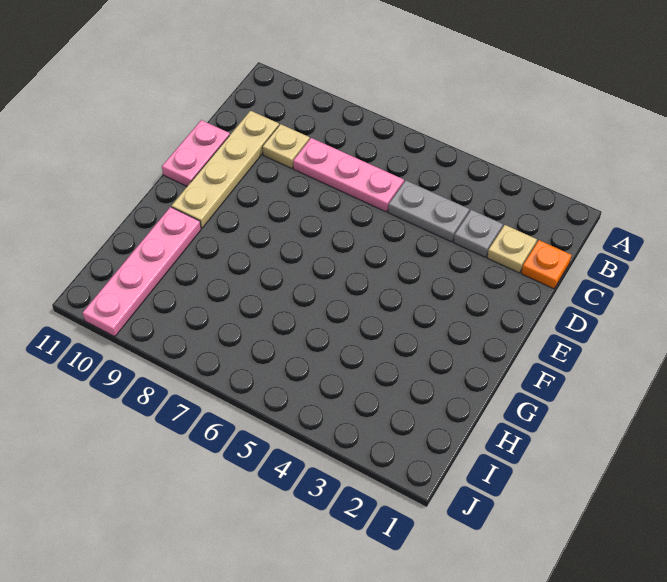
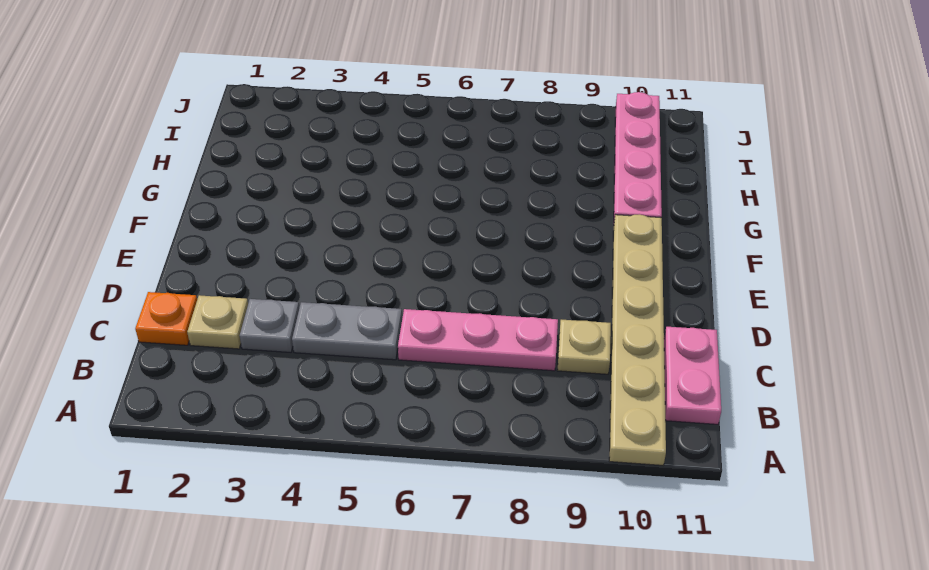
tan plate C10:F10 level 1 -> tan plate A10:F10 level 1
pink plate D11:E11 level 1 -> pink plate B11:C11 level 1

